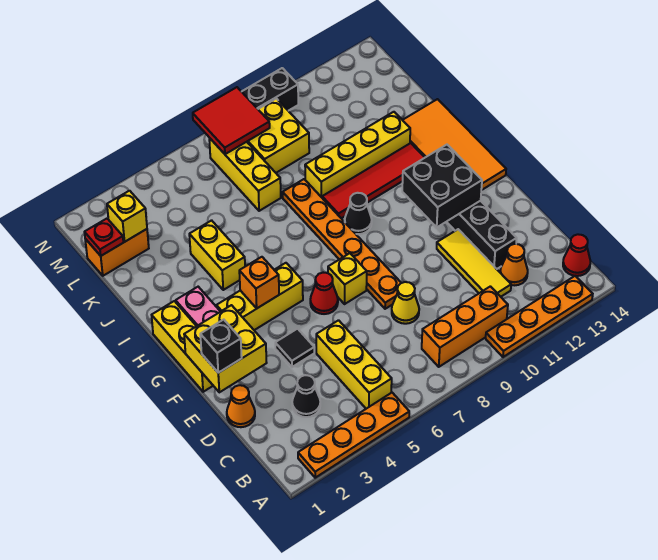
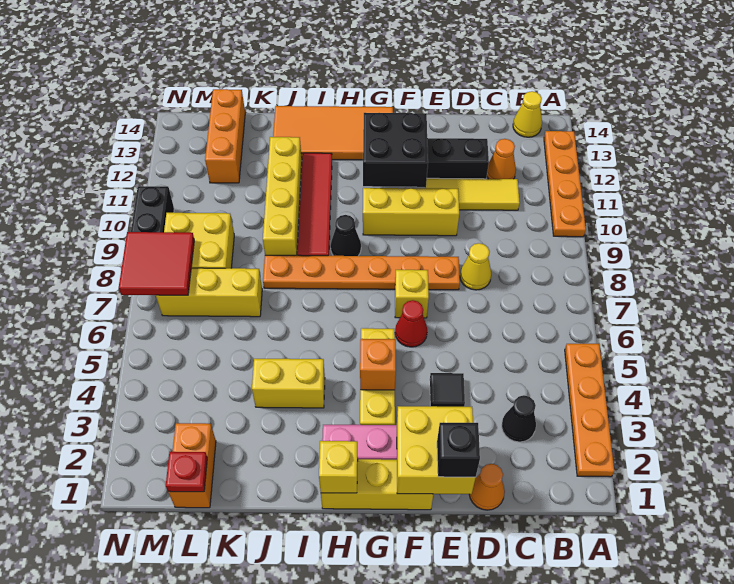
yellow brick B5:D5 level 1 -> yellow brick E10:G10 level 1
orange brick B8:B10 level 1 -> orange brick L12:L14 level 1
red cone B14 level 1 -> yellow cone B14 level 1
yellow brick L2 level 2 -> yellow brick H1 level 2

